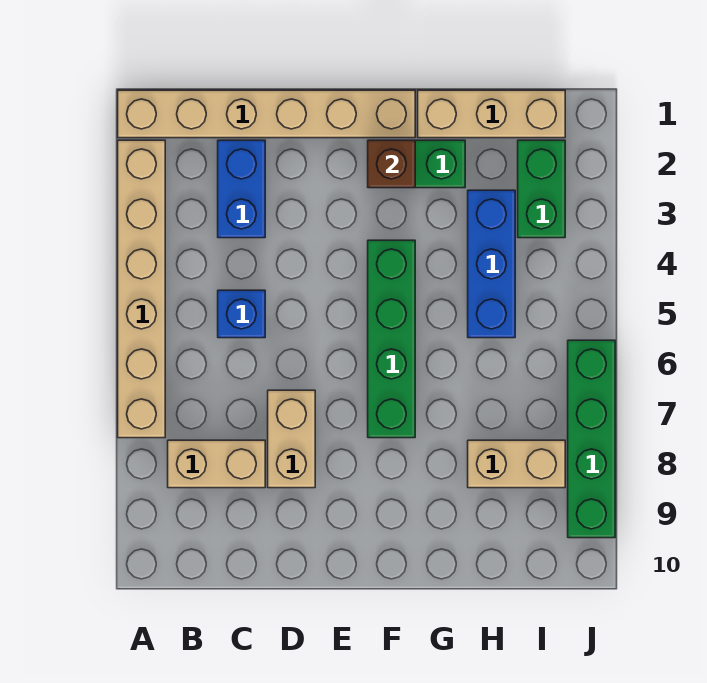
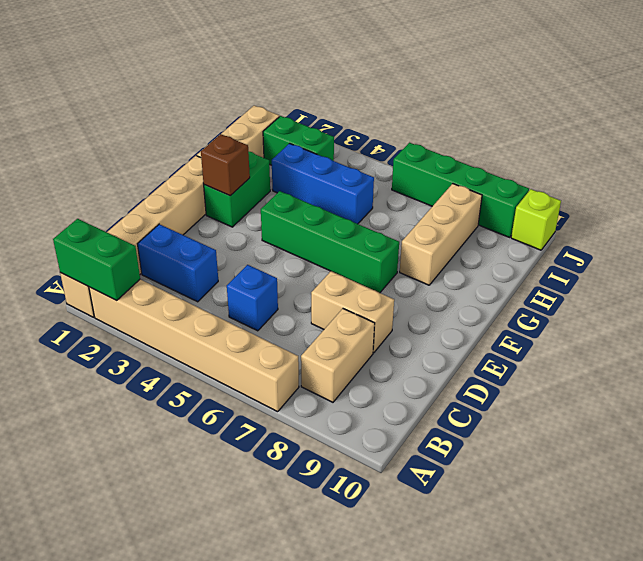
none -> green brick A1:A2 level 2
tan brick H8:I8 level 1 -> tan brick G8:I8 level 1
none -> lime brick J10 level 1

